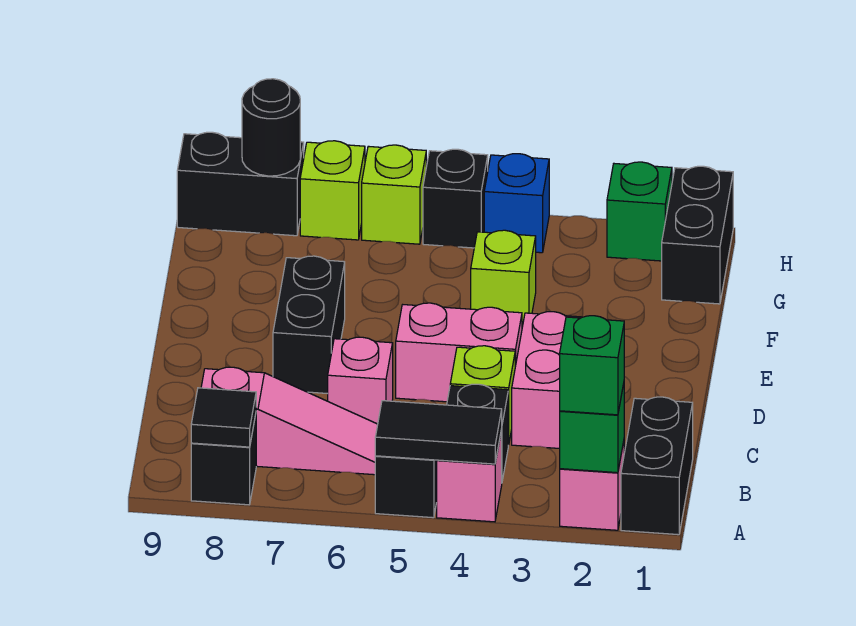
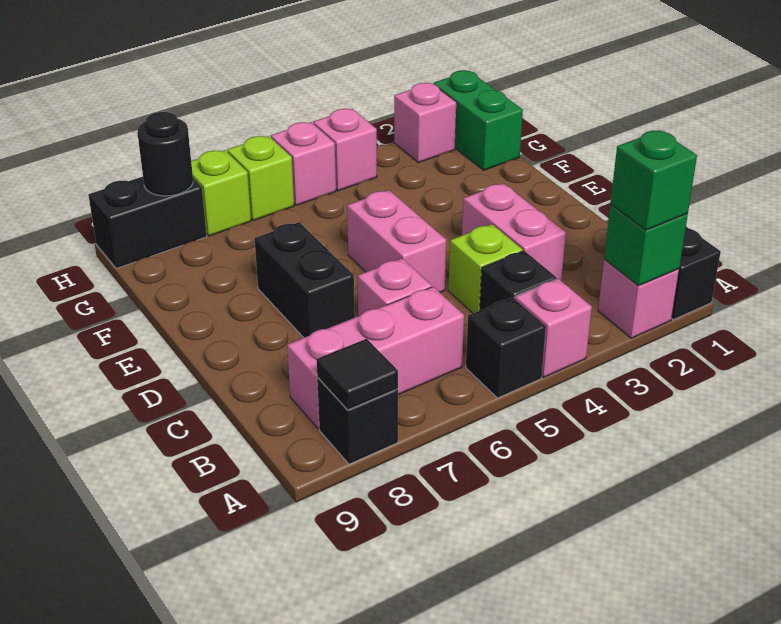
black tile A4:A5 level 2 -> none
pink slope B6:B8 level 1 top 8 -> pink brick B6:B8 level 1
pink brick D4:D5 level 1 -> pink brick D5:E5 level 1
lime brick F4 level 1 -> none
black brick G1:H1 level 1 -> green brick G1:H1 level 1
green brick H2 level 1 -> pink brick H2 level 1
blue brick H4 level 1 -> pink brick H4 level 1
black brick H5 level 1 -> pink brick H5 level 1

